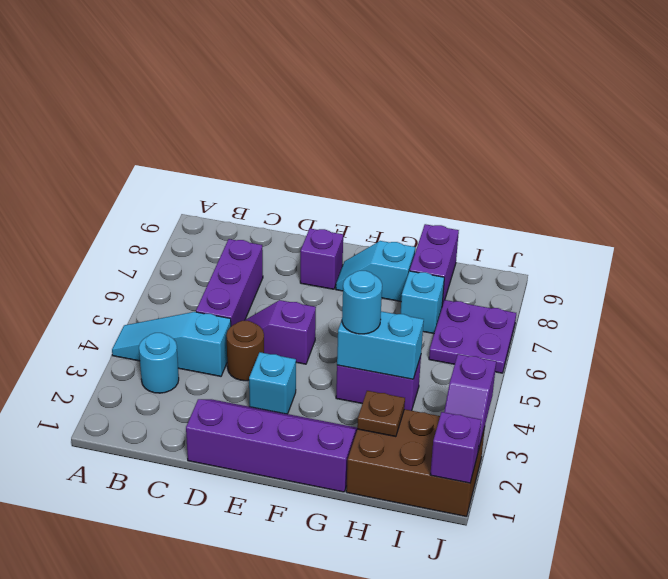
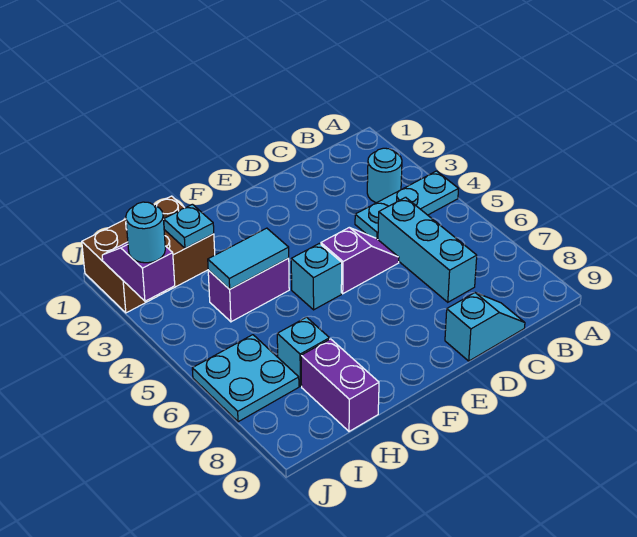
cyan slope A4:C4 level 1 top C -> cyan plate A4:C4 level 1
purple brick C5:C7 level 1 -> cyan brick C5:C7 level 1
purple slope D1:G2 level 1 top 1 -> none
brown round brick D4 level 1 -> none
cyan brick E3 level 1 -> cyan brick F5 level 1
purple brick E8 level 1 -> none
cyan slope F8:G8 level 1 top G -> cyan slope C9:D9 level 1 top D
cyan brick G4:H4 level 2 -> cyan tile G4:H4 level 2
cyan round brick G4 level 3 -> cyan round brick J3 level 3
brown plate H2 level 2 -> cyan plate H2 level 2
purple plate I6:J7 level 1 -> cyan plate I6:J7 level 1
purple brick J1 level 2 -> none

